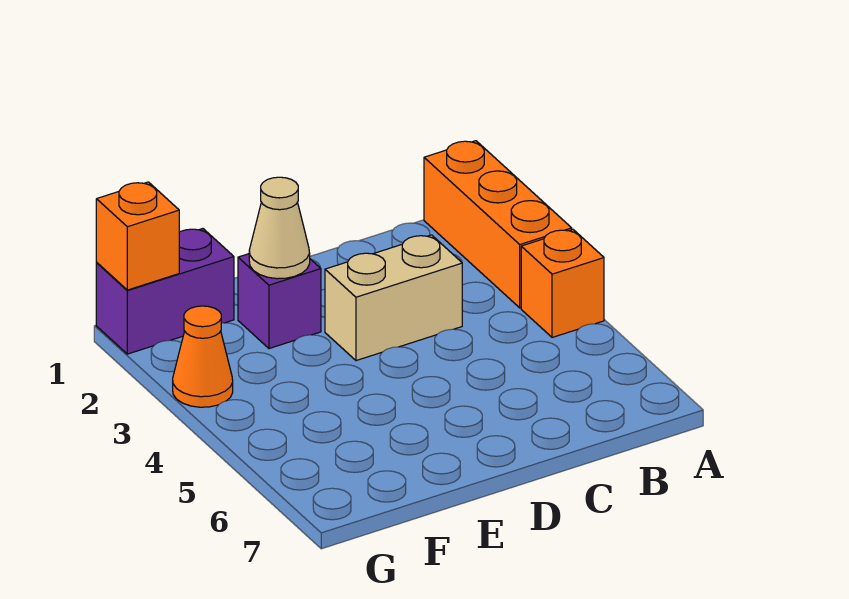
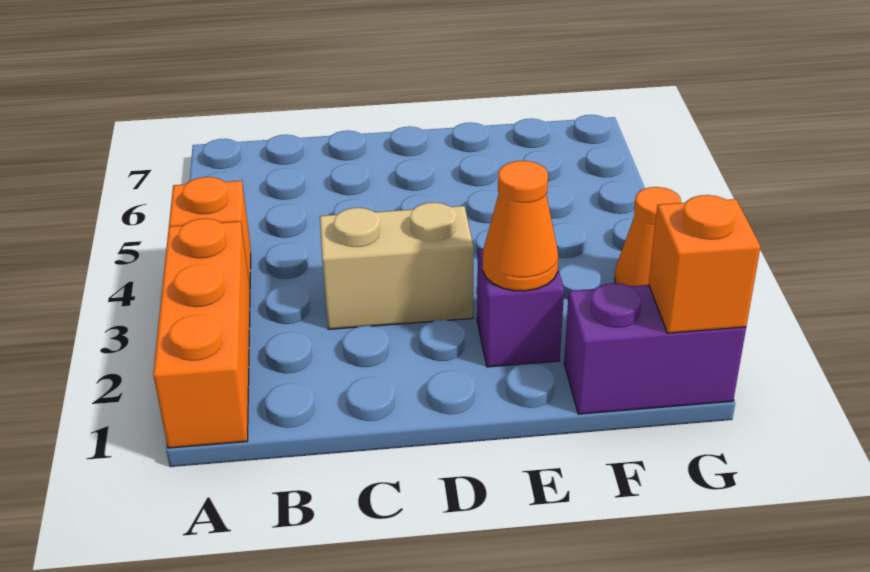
tan cone E2 level 2 -> orange cone E2 level 2

